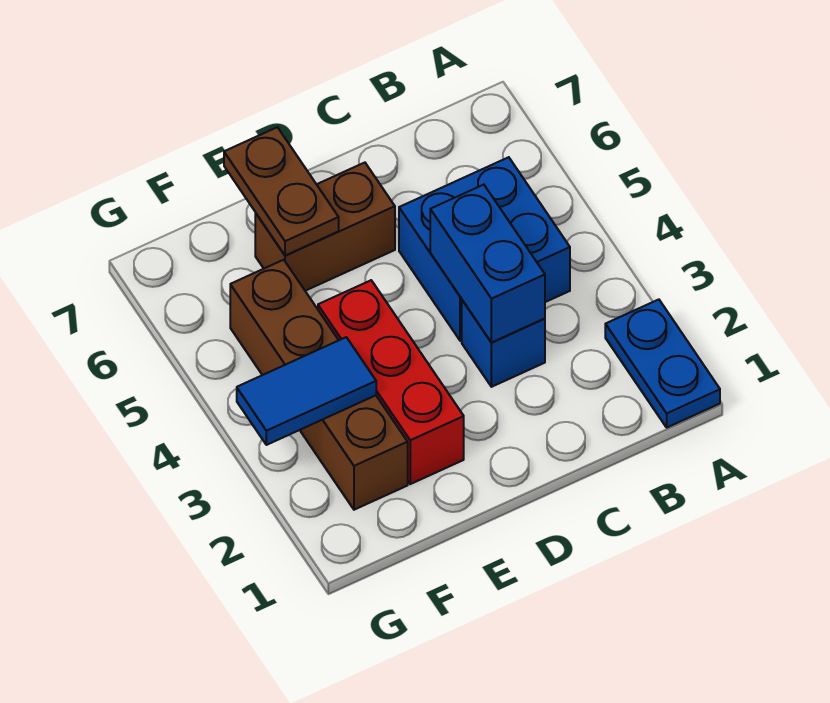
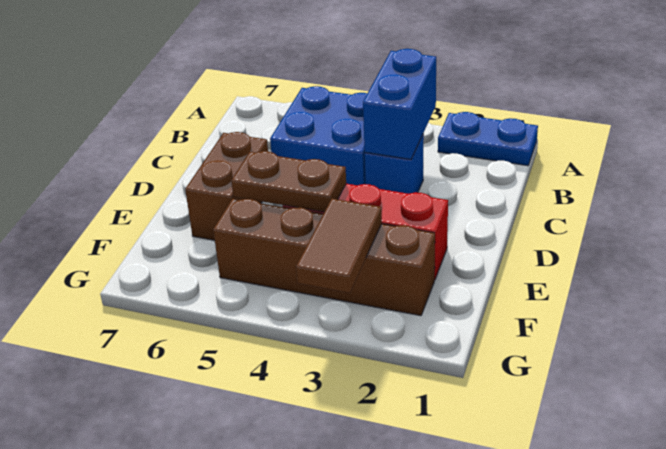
blue brick C3:C4 level 2 -> blue brick B3:C3 level 2
brown plate E6:E7 level 2 -> brown plate E4:E5 level 2
blue tile F3:G3 level 2 -> brown tile F3:G3 level 2

